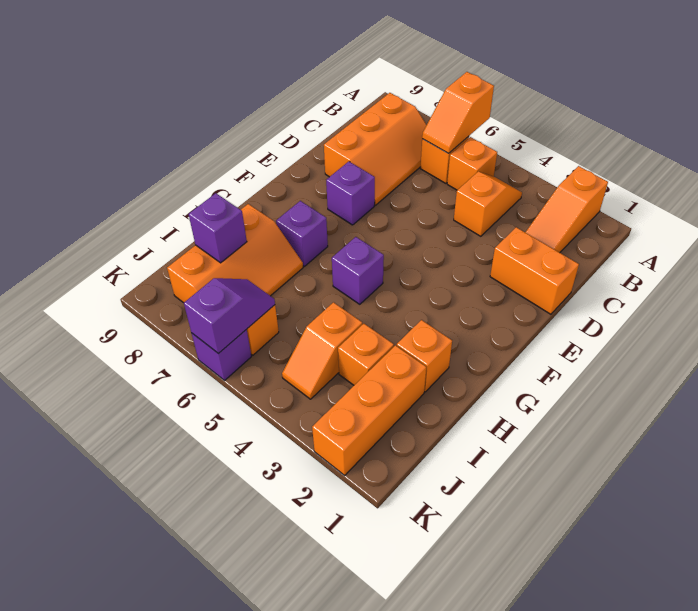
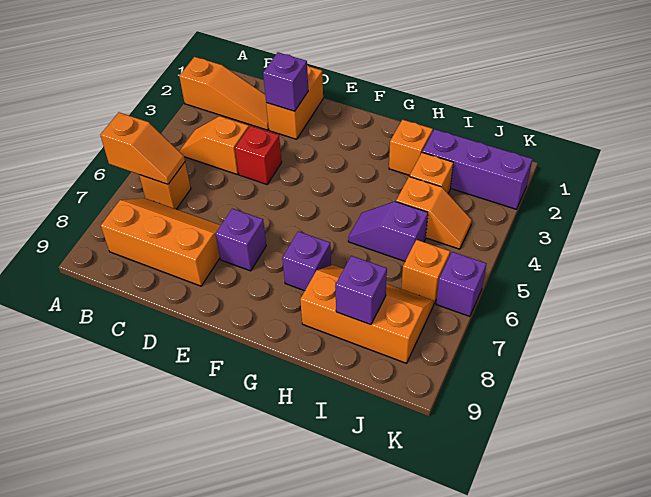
orange brick B5 level 1 -> none
none -> red brick D4 level 1
purple brick G5 level 1 -> purple brick D2 level 2
orange brick I2:K2 level 1 -> purple brick I2:K2 level 1
purple slope J6:K6 level 2 top K -> purple slope H5:I5 level 1 top I

